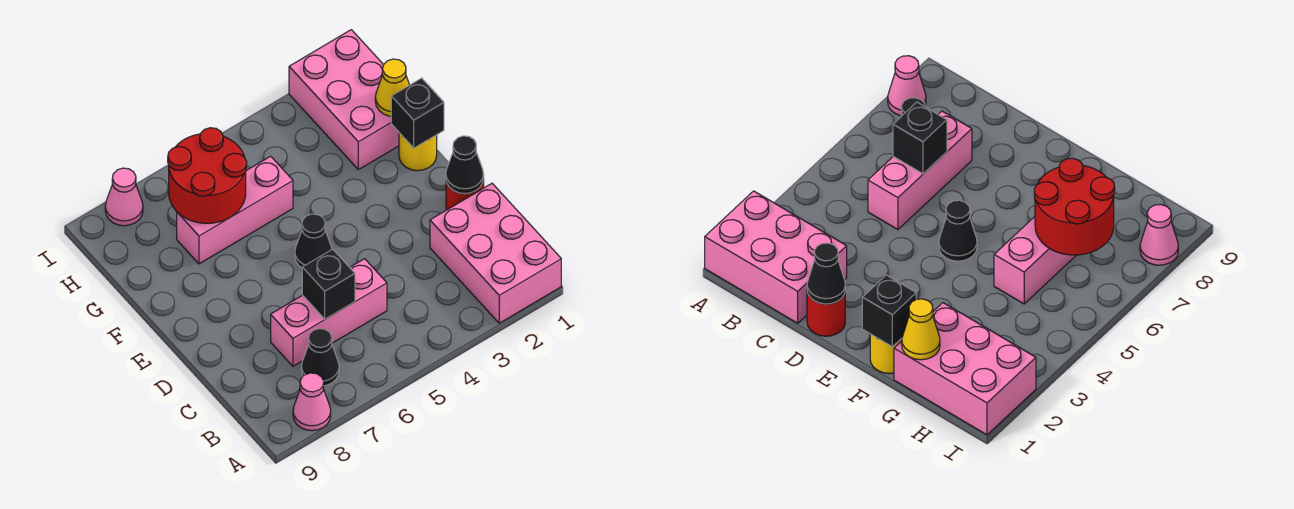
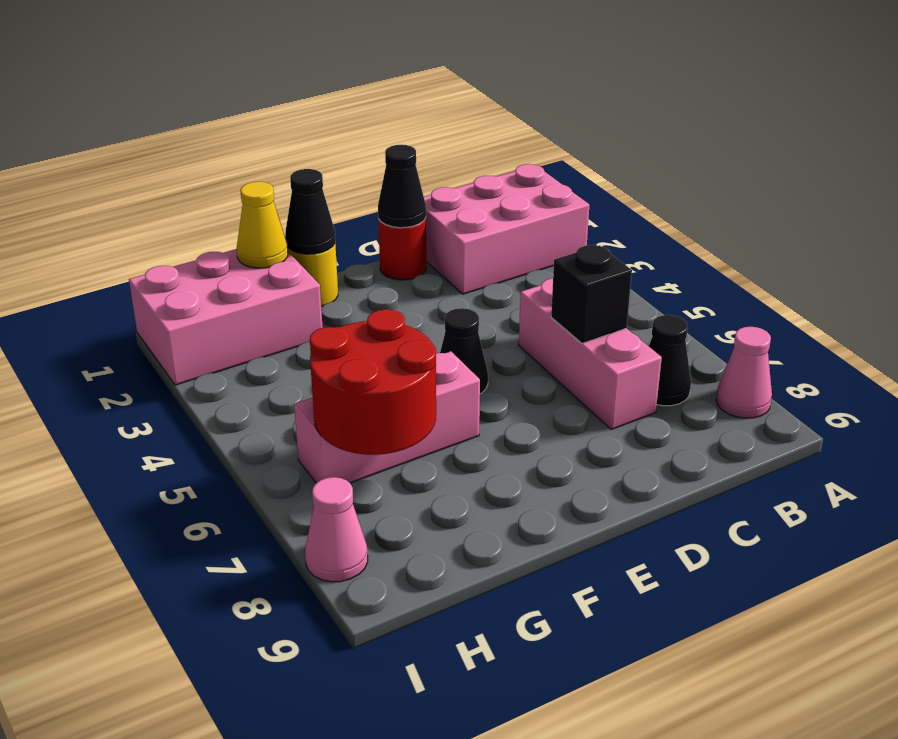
black brick F1 level 2 -> black cone F1 level 2
pink brick G5:G7 level 1 -> pink brick F6:H6 level 1

